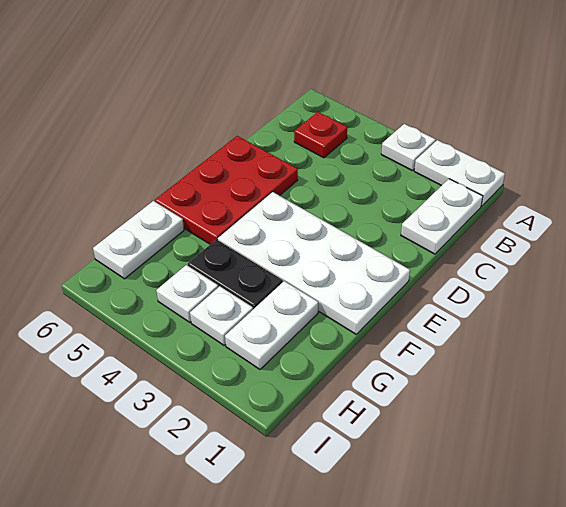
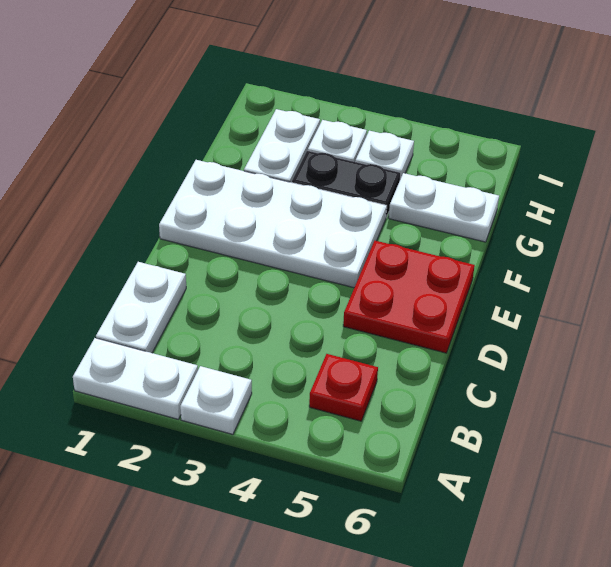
red plate D5:F6 level 1 -> red plate D5:E6 level 1
white plate G6:H6 level 1 -> white plate G5:G6 level 1

